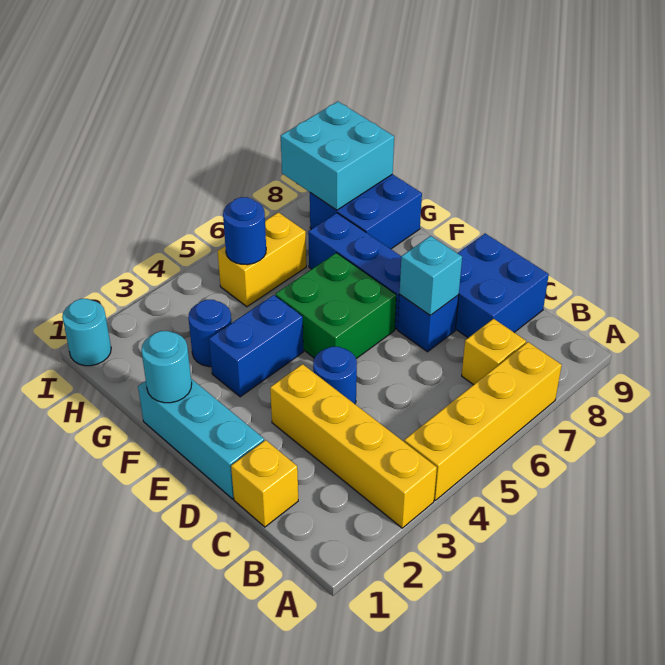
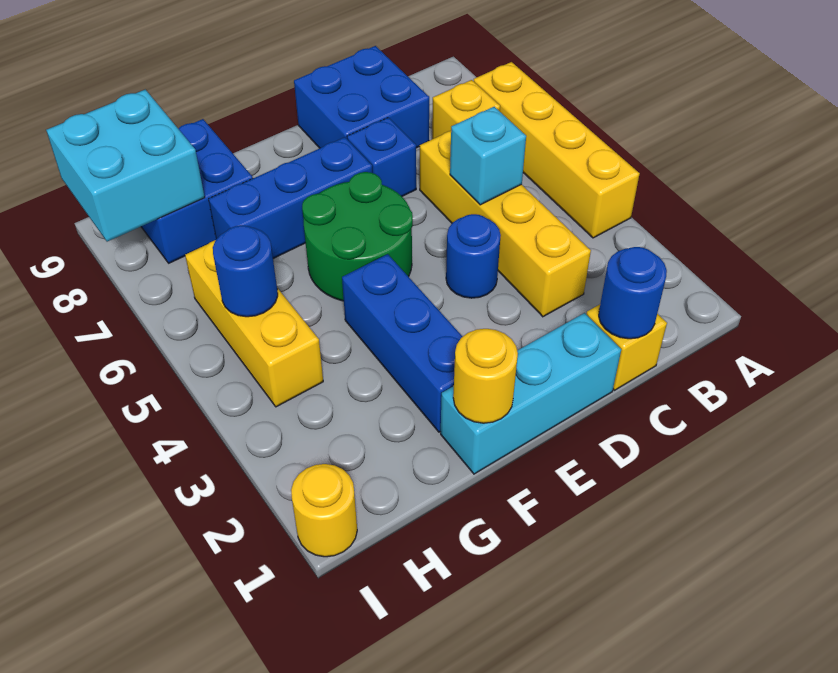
yellow brick A3:D3 level 1 -> yellow brick C3:C6 level 1
cyan brick D7 level 2 -> cyan brick C5 level 2
green brick E5:F6 level 1 -> green round brick E5:F6 level 1
cyan round brick F1 level 2 -> yellow round brick F1 level 2
blue brick F3:F4 level 1 -> blue brick F2:F4 level 1
blue round brick G3 level 1 -> blue round brick C1 level 2
yellow brick H5:H6 level 1 -> yellow brick H4:H6 level 1
cyan round brick I1 level 1 -> yellow round brick I1 level 1

